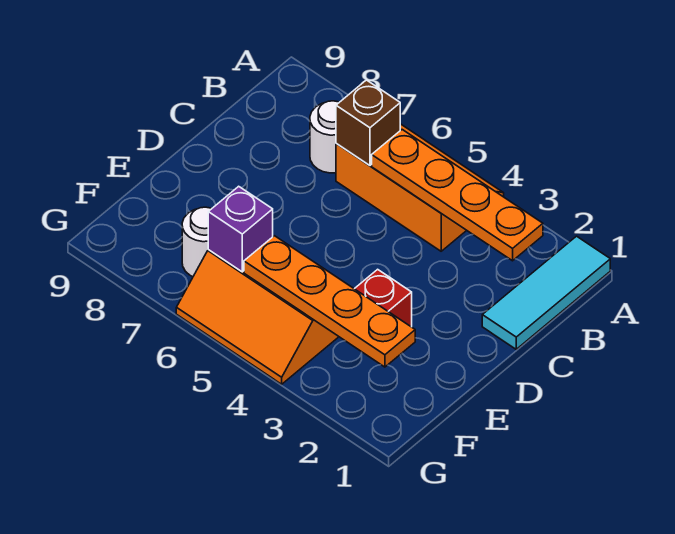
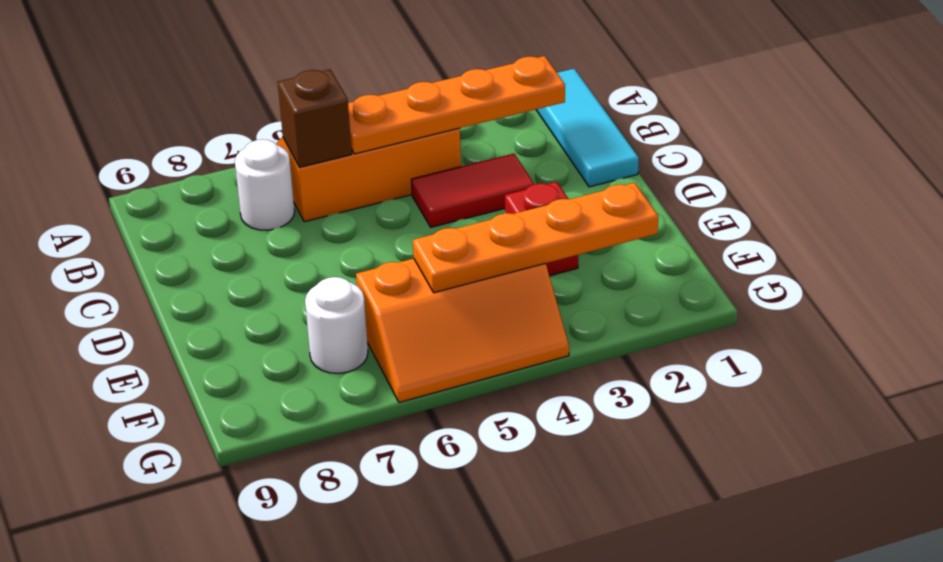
none -> red tile C3:C4 level 1
purple brick F6 level 2 -> none

